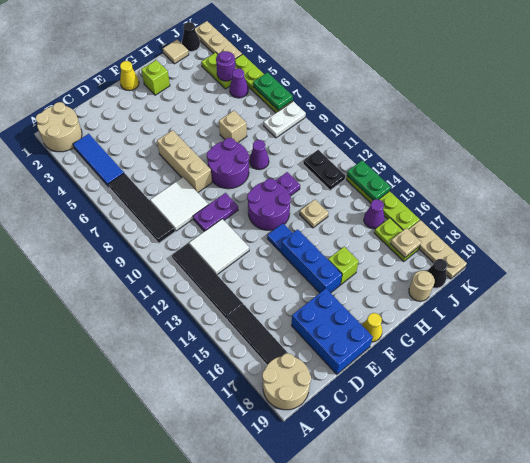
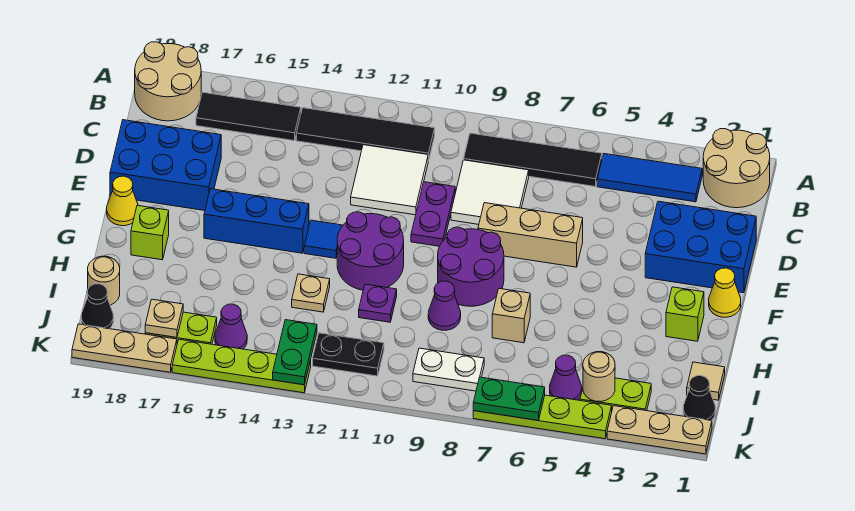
none -> blue brick D1:E3 level 1
lime brick G16 level 1 -> lime brick G18 level 1
purple round brick J4 level 2 -> tan round brick J4 level 2
white plate J8:K8 level 1 -> white plate J8:J9 level 1
green plate K13:K14 level 2 -> green plate J13:K13 level 2

